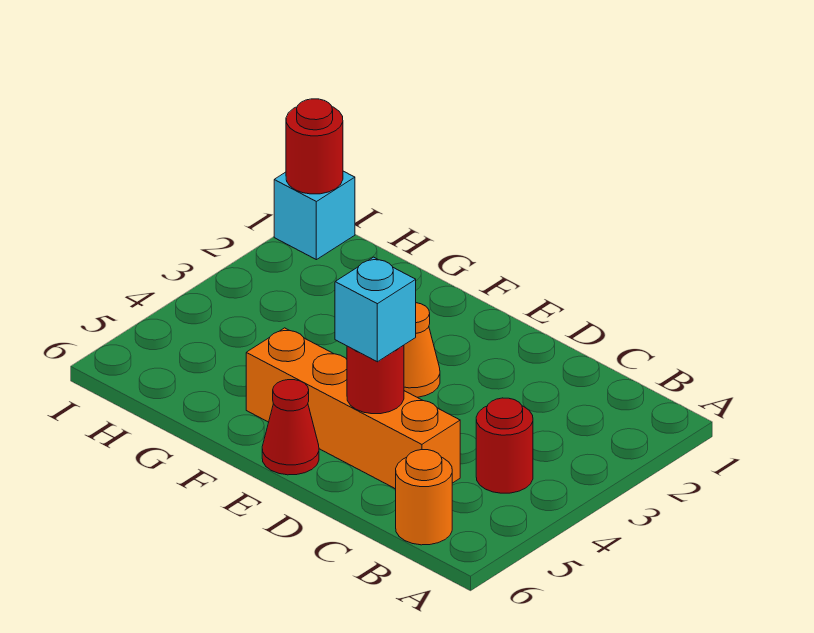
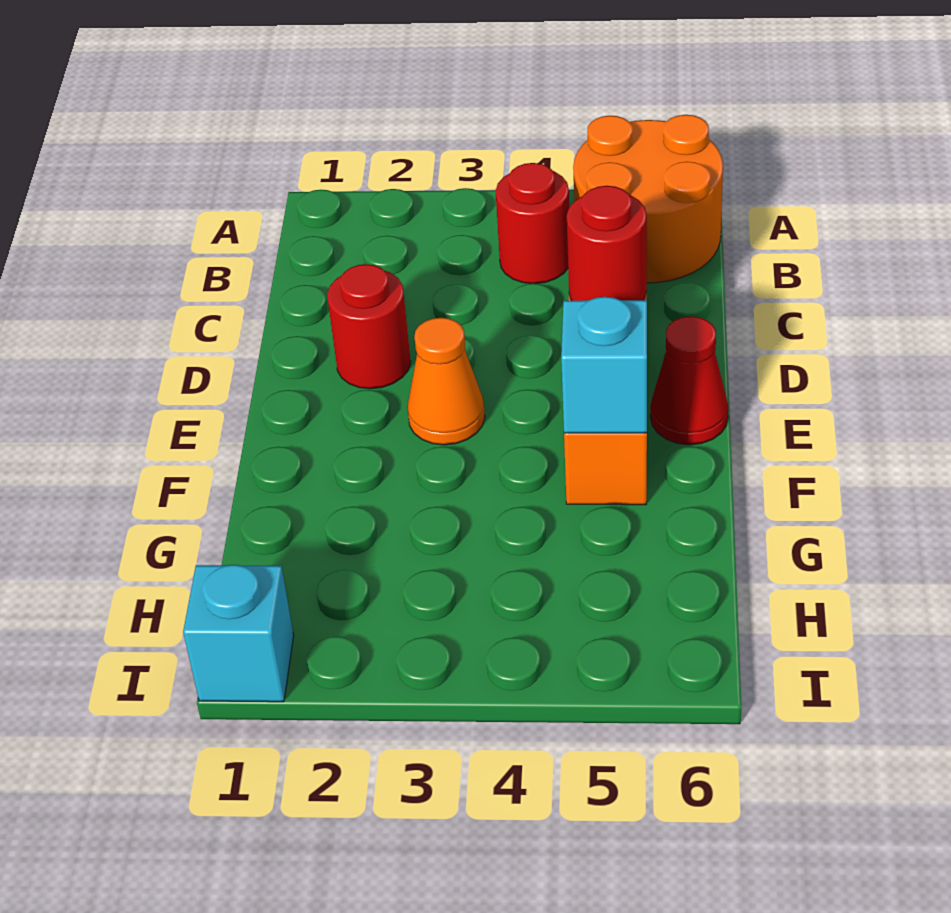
orange round brick B6 level 1 -> orange round brick A5:B6 level 1
cyan brick D5 level 3 -> cyan brick F5 level 2
red round brick I1 level 2 -> red round brick D2 level 1

